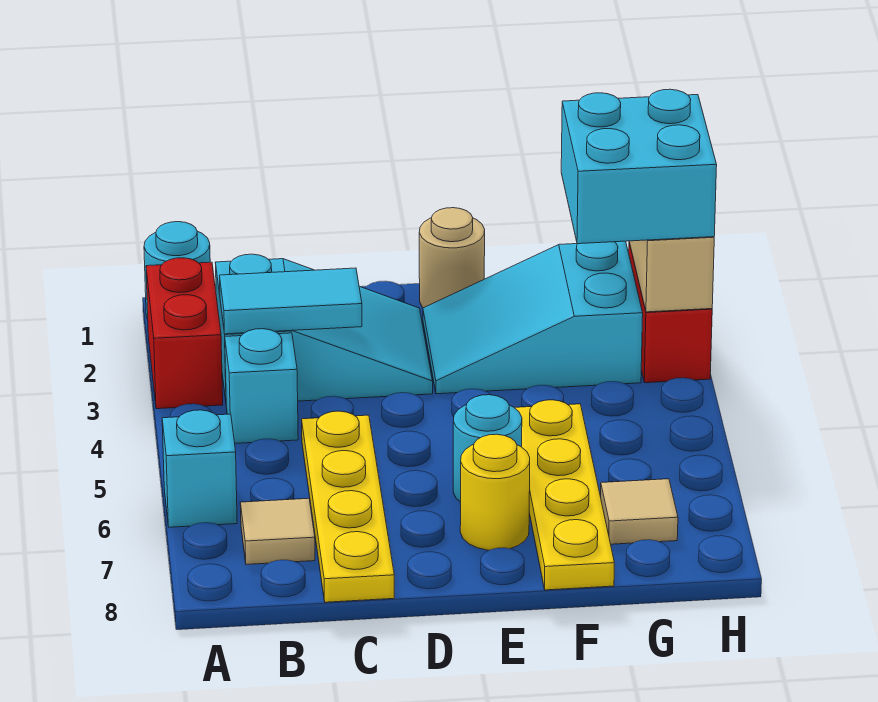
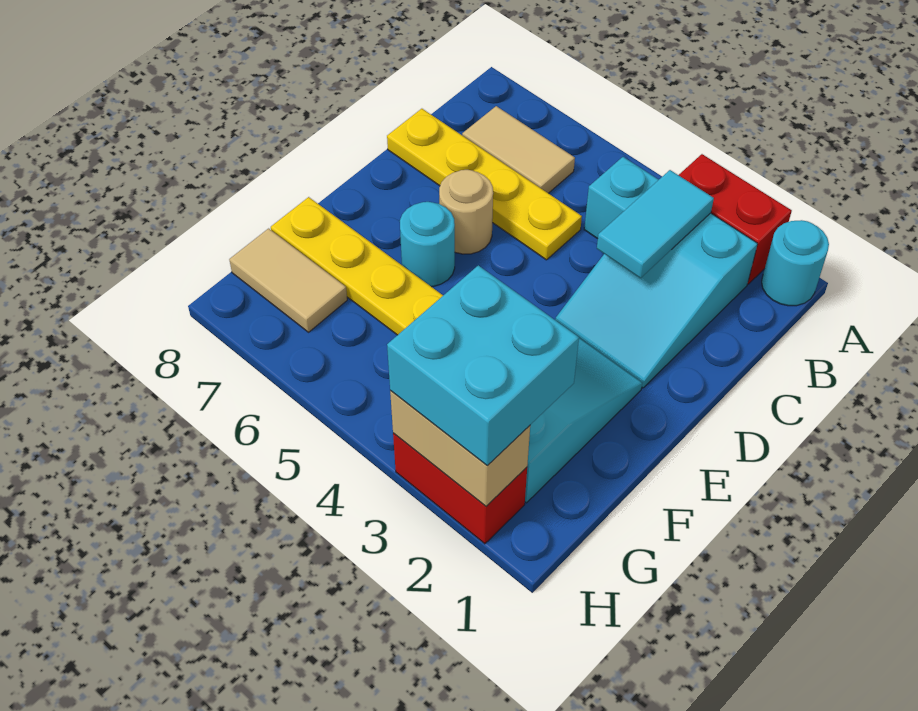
cyan brick A6 level 1 -> none
tan tile B7 level 1 -> tan tile B6:B7 level 1
tan round brick E1 level 1 -> tan round brick D6 level 1
yellow round brick E7 level 1 -> none
tan tile G7 level 1 -> tan tile G7:G8 level 1

